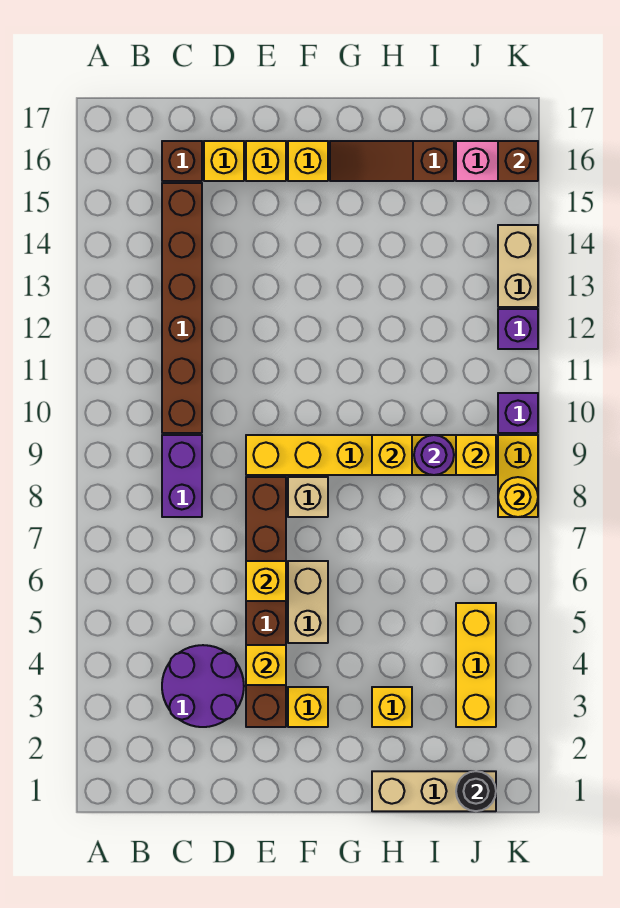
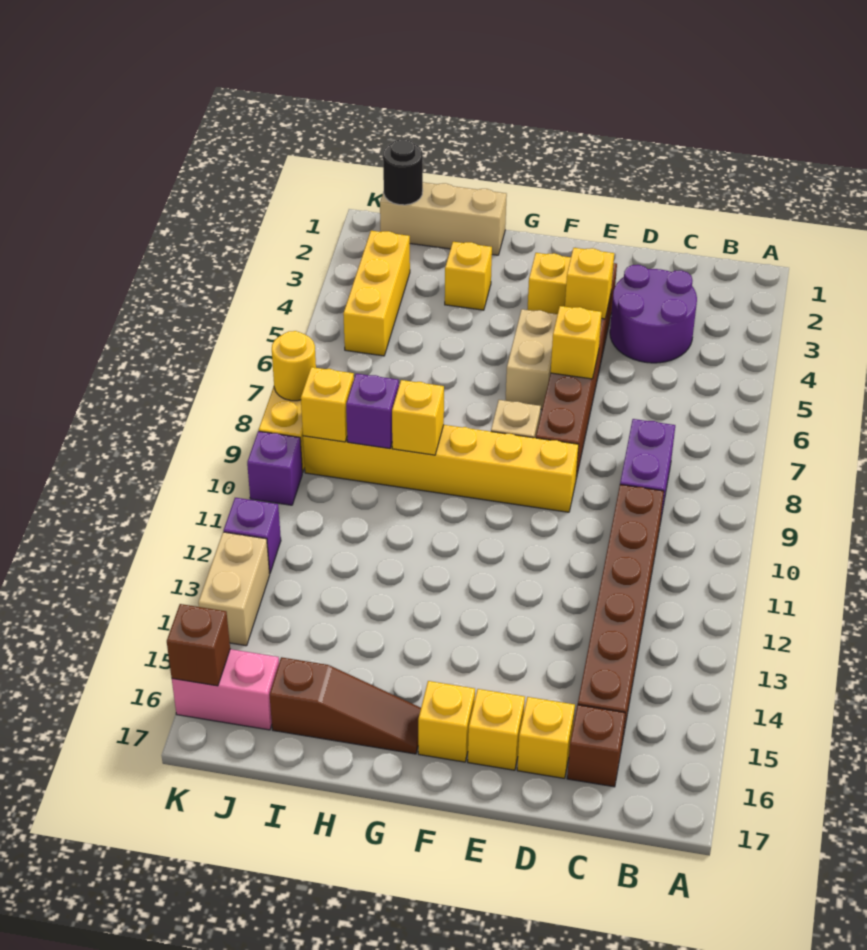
purple round brick I9 level 2 -> purple brick I9 level 2

